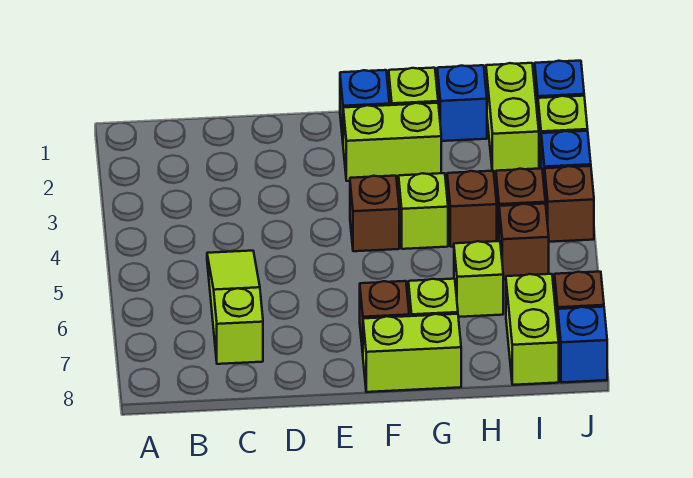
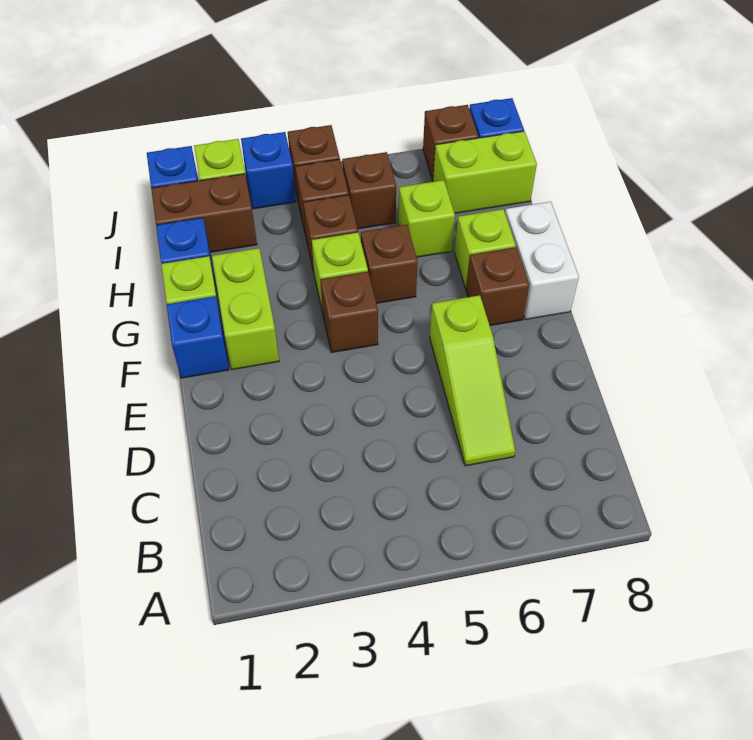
lime slope C5:C7 level 1 top 7 -> lime slope C6:E6 level 1 top E
lime brick F8:G8 level 1 -> white brick F8:G8 level 1
none -> brown brick G5 level 1
lime brick I1:I2 level 1 -> brown brick I1:I2 level 1

